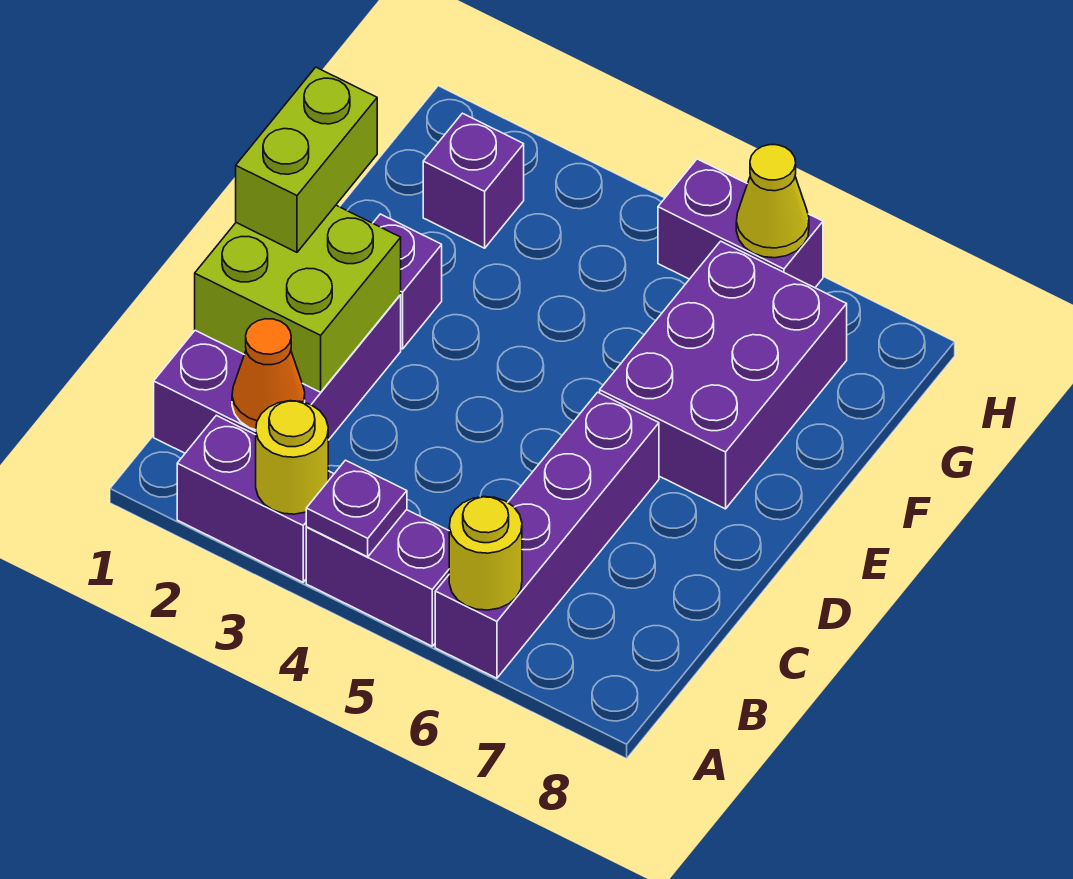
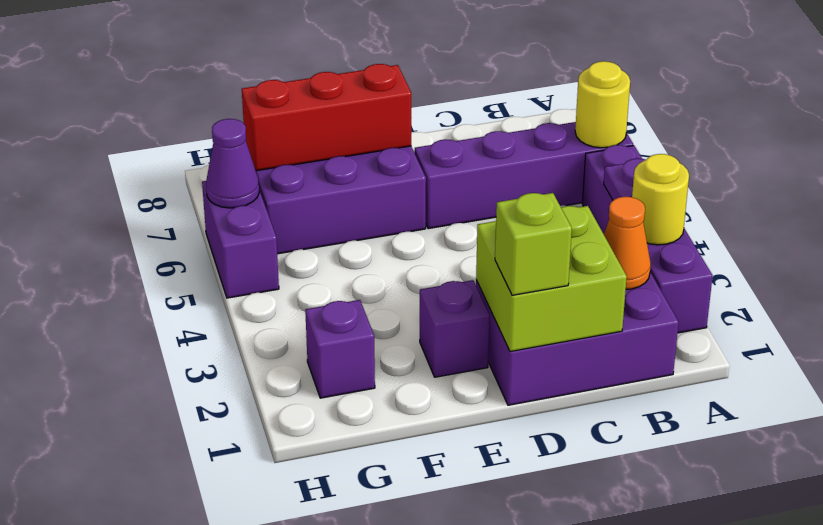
lime brick D1:E1 level 3 -> lime brick D1 level 3
none -> red brick E7:G7 level 2
yellow cone H6 level 2 -> purple cone H6 level 2

